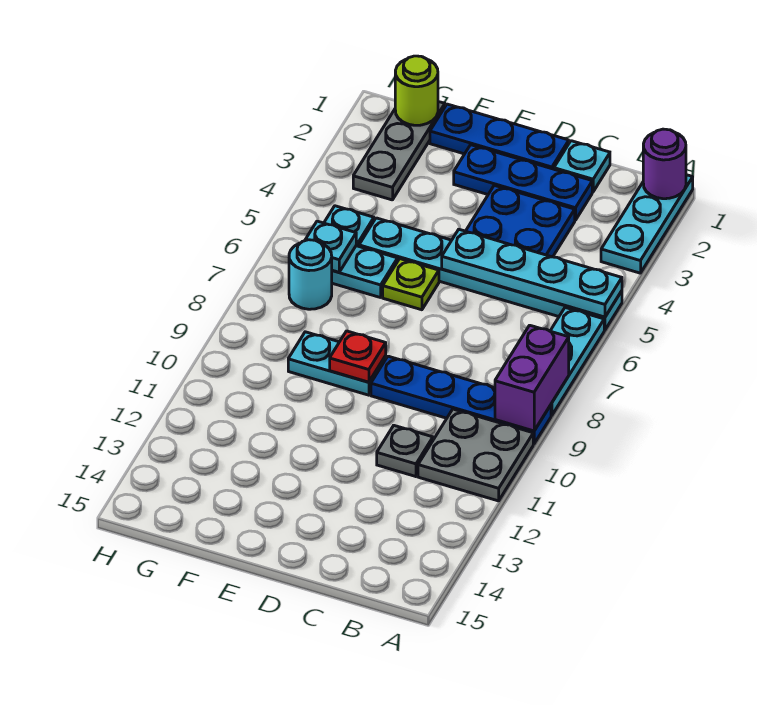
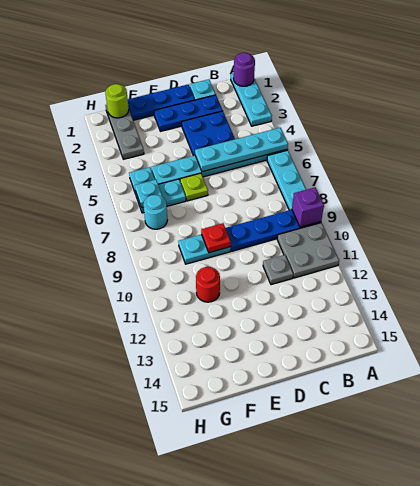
purple brick A8:A9 level 2 -> purple brick A9 level 2
none -> red round brick F11 level 1

